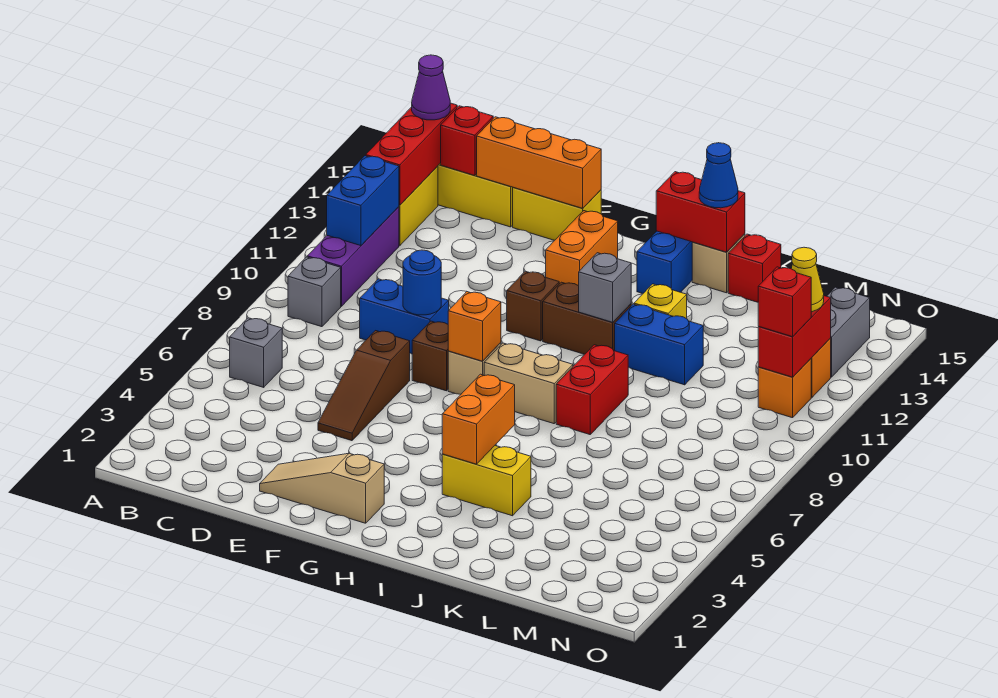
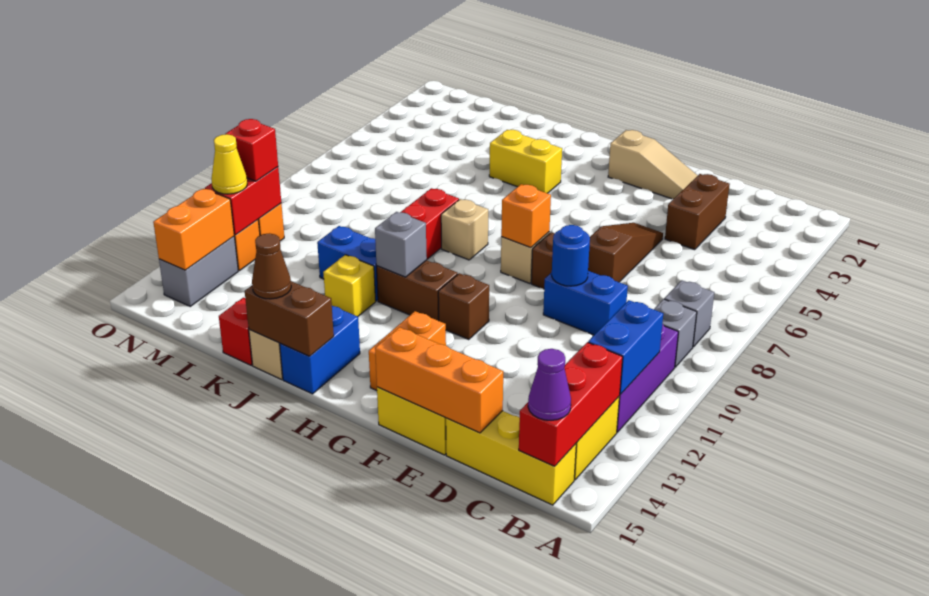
grey brick B6 level 1 -> grey brick B8 level 1
red brick C15 level 2 -> none
none -> brown brick D3:D4 level 1
tan brick H8:I8 level 1 -> tan brick I8 level 1
orange brick I4:I5 level 2 -> orange brick N13:N14 level 2
red brick I15:J15 level 2 -> brown brick I15:J15 level 2
blue cone J15 level 3 -> brown cone J15 level 3

